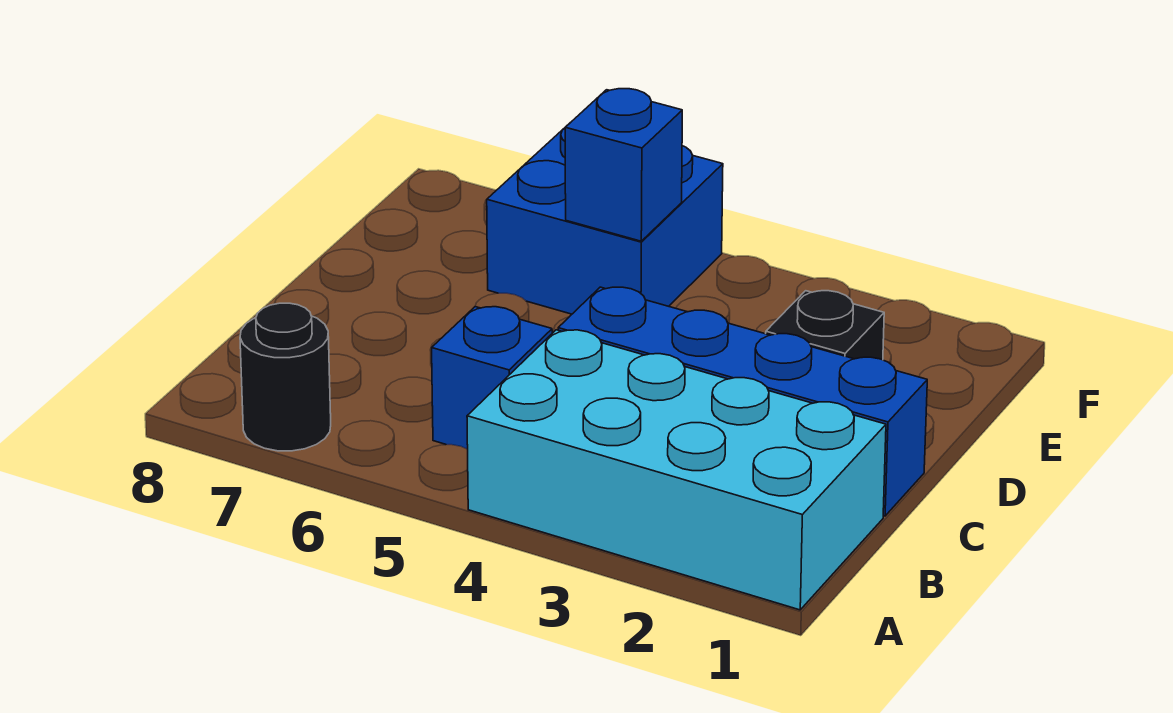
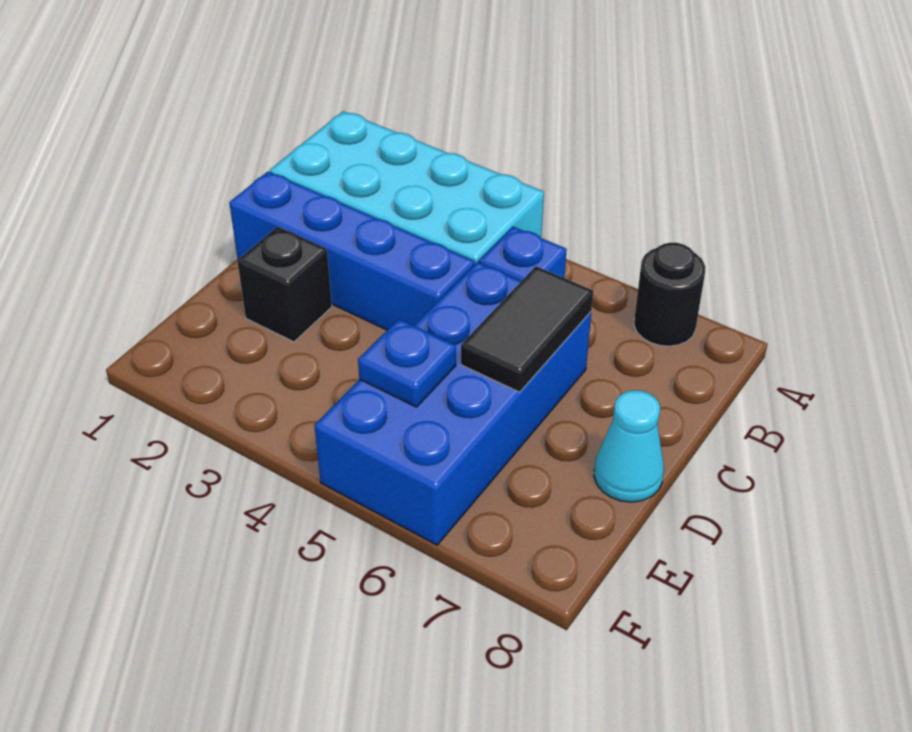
none -> black tile C6:D6 level 2
none -> cyan cone D8 level 1
blue brick E5:F6 level 1 -> blue brick C5:F6 level 1
blue brick E5 level 2 -> blue plate E5 level 2

